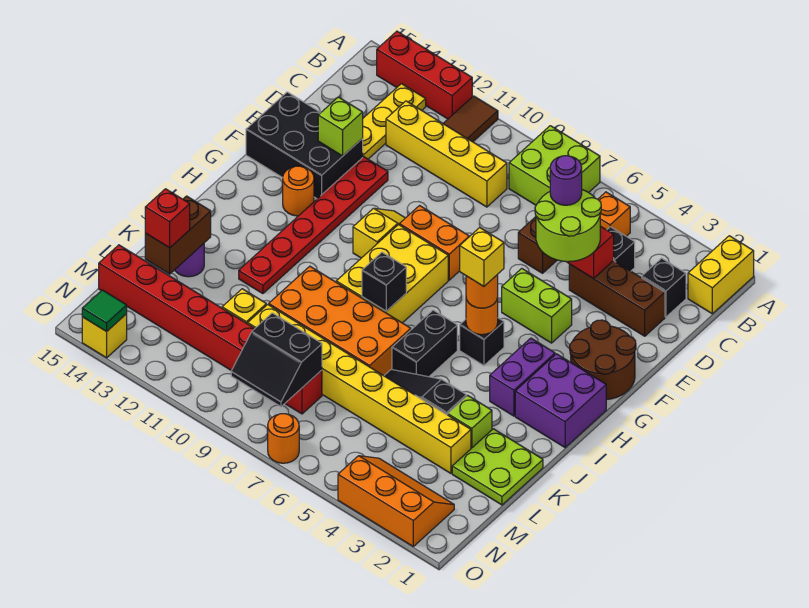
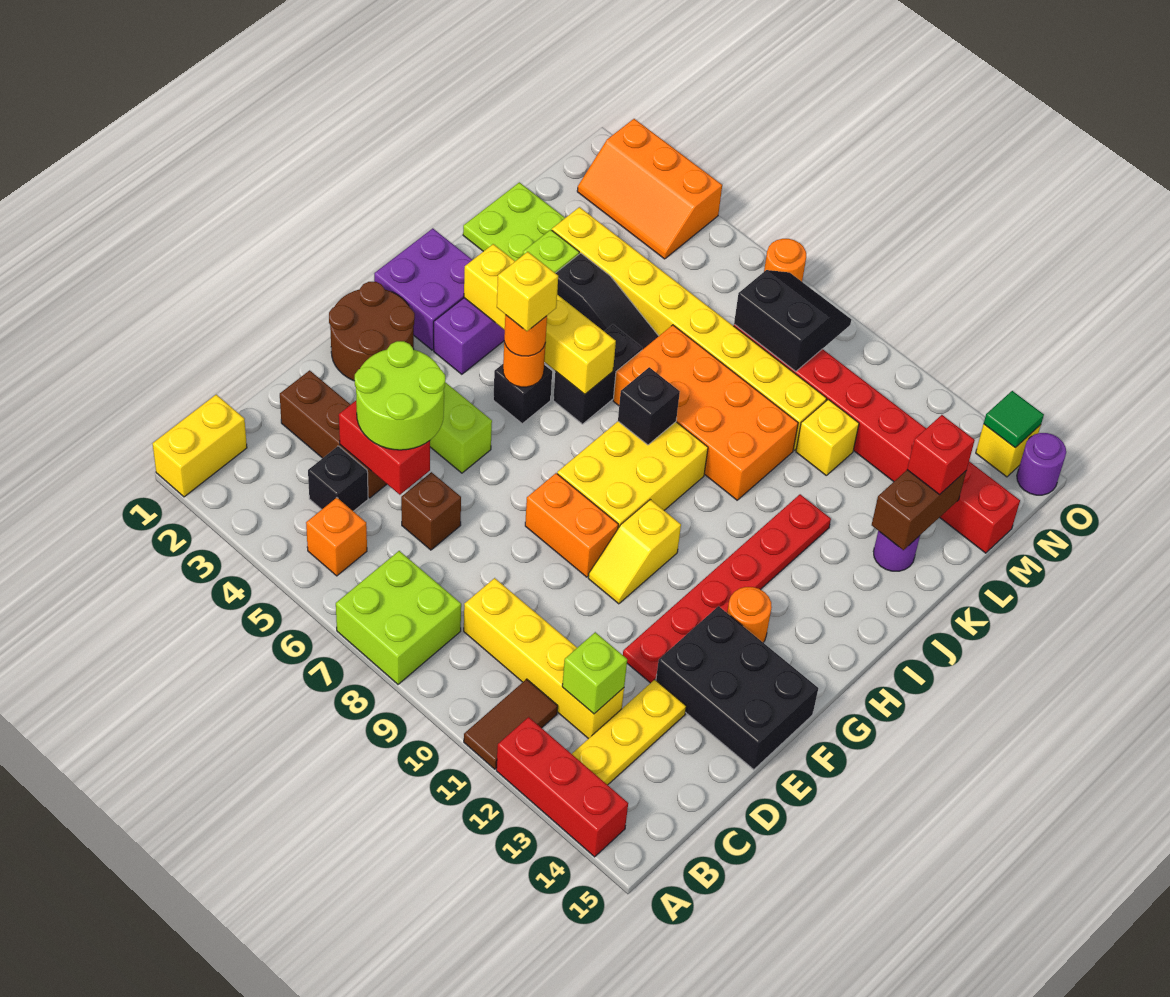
black brick C2 level 1 -> none
purple round brick D5 level 4 -> purple round brick O15 level 1
lime brick E13 level 2 -> lime brick C12 level 2
none -> yellow brick I3:I6 level 2

